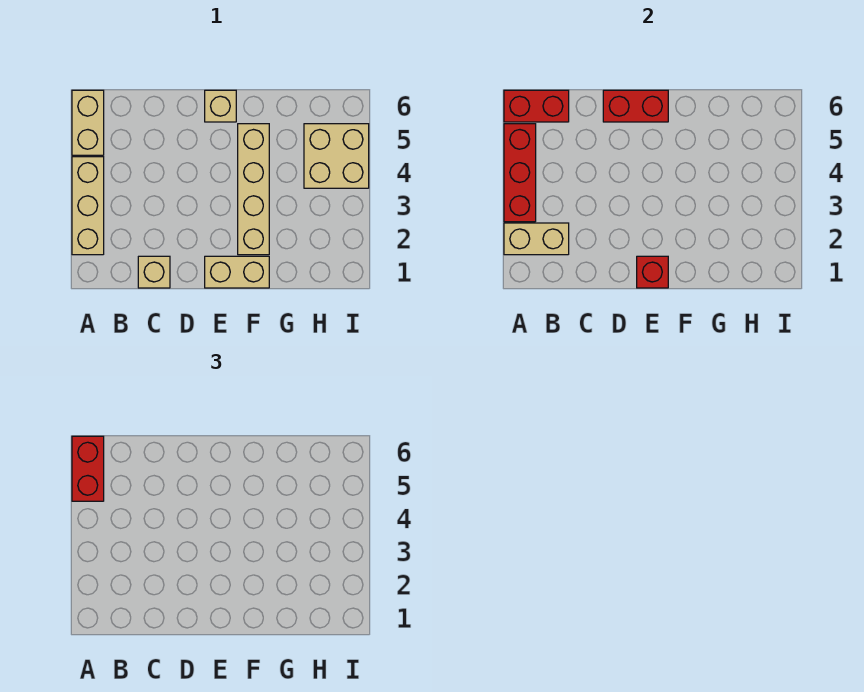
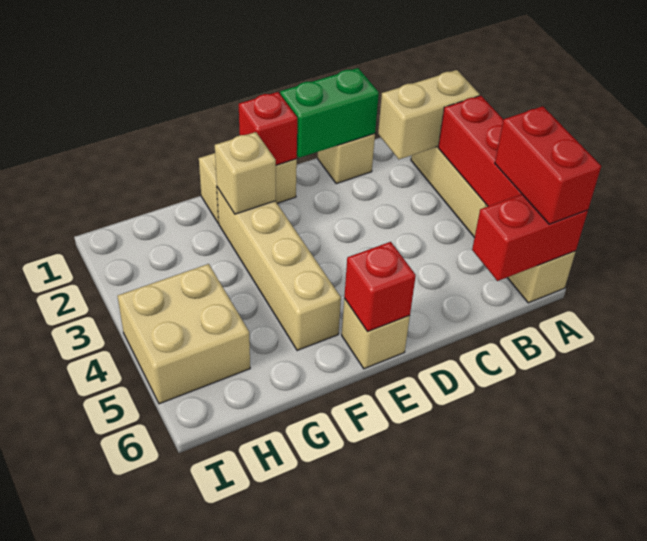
none -> green brick C1:D1 level 2
red brick D6:E6 level 2 -> red brick E6 level 2
none -> tan brick F2 level 2

